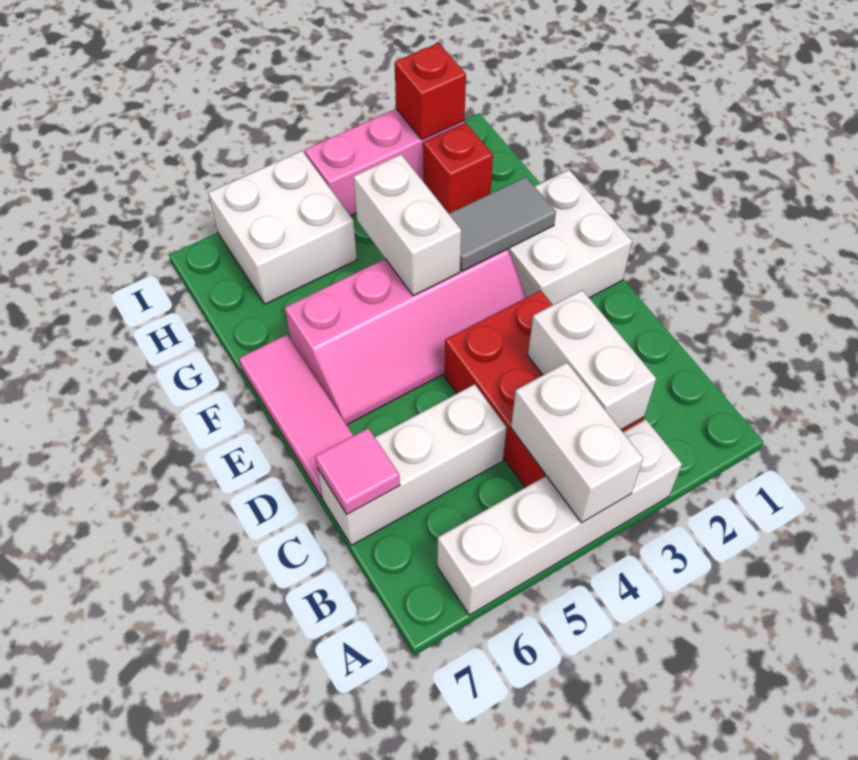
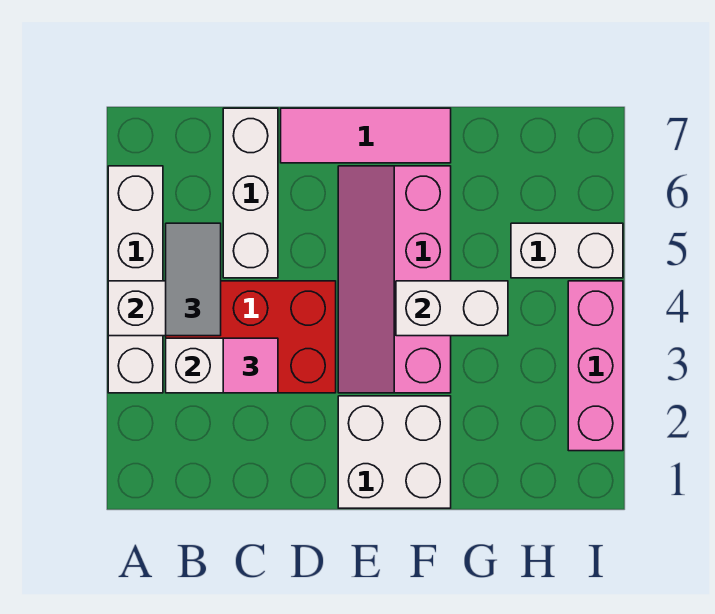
pink tile C7 level 2 -> pink tile C3 level 3
grey tile F2:F3 level 2 -> grey tile B4:B5 level 3
red brick H2 level 1 -> none
white brick H5:I6 level 1 -> white brick H5:I5 level 1
red brick I2 level 2 -> none

